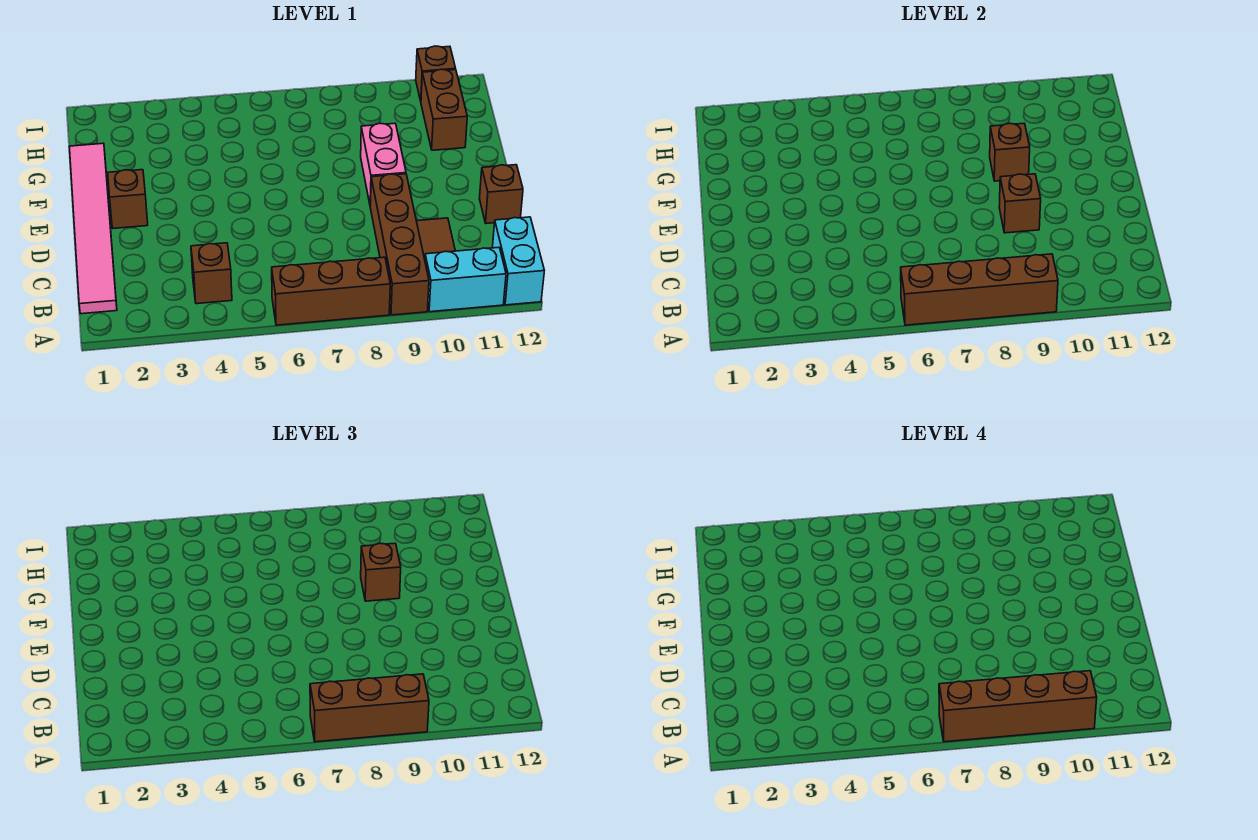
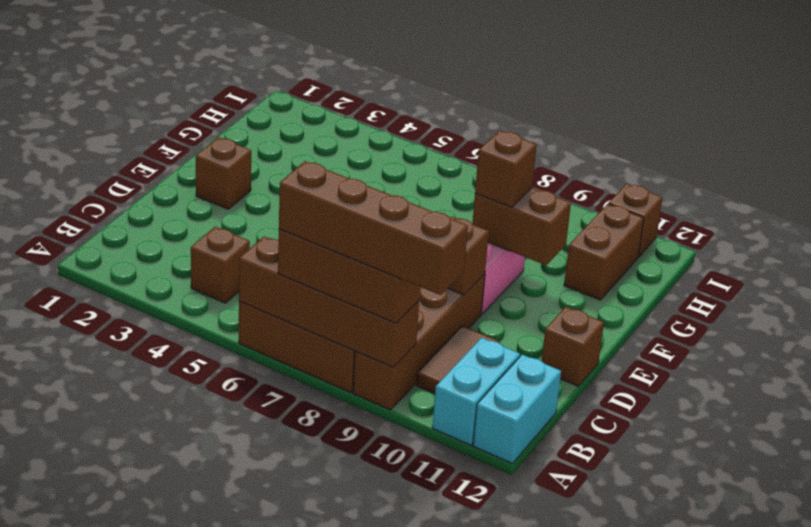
cyan brick A10:A11 level 1 -> cyan brick A11:B11 level 1
pink tile B1:G1 level 1 -> none
brown brick F9 level 2 -> brown brick F9:F10 level 2

